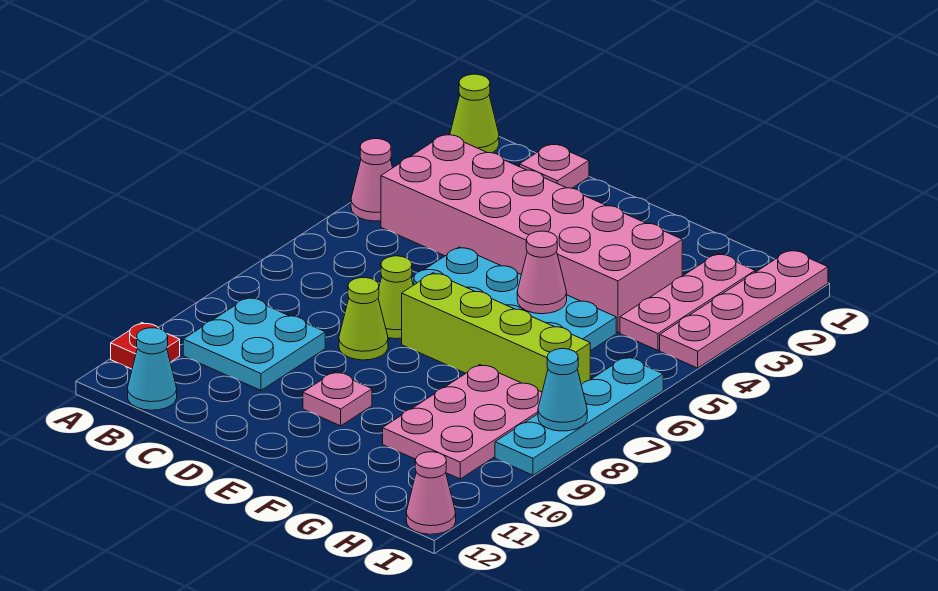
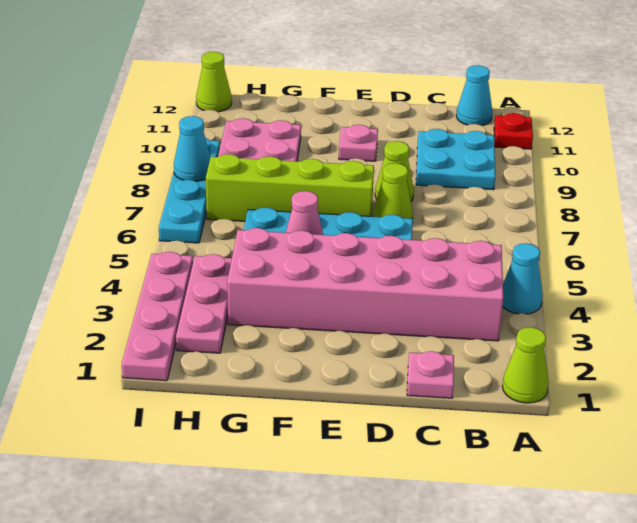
pink cone A4 level 1 -> cyan cone A4 level 1
pink cone I12 level 1 -> lime cone I12 level 1

